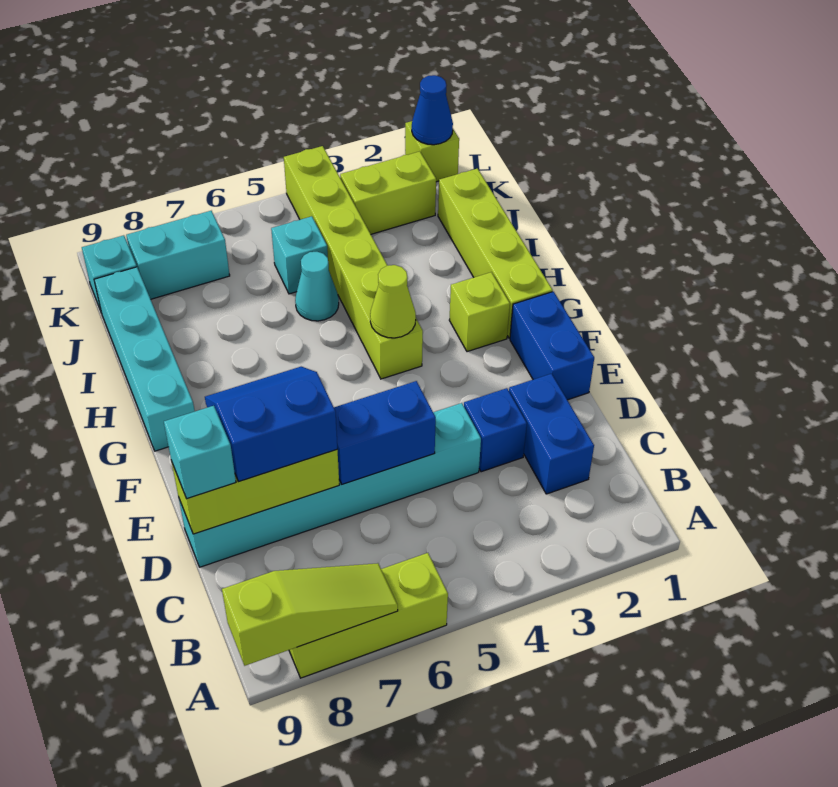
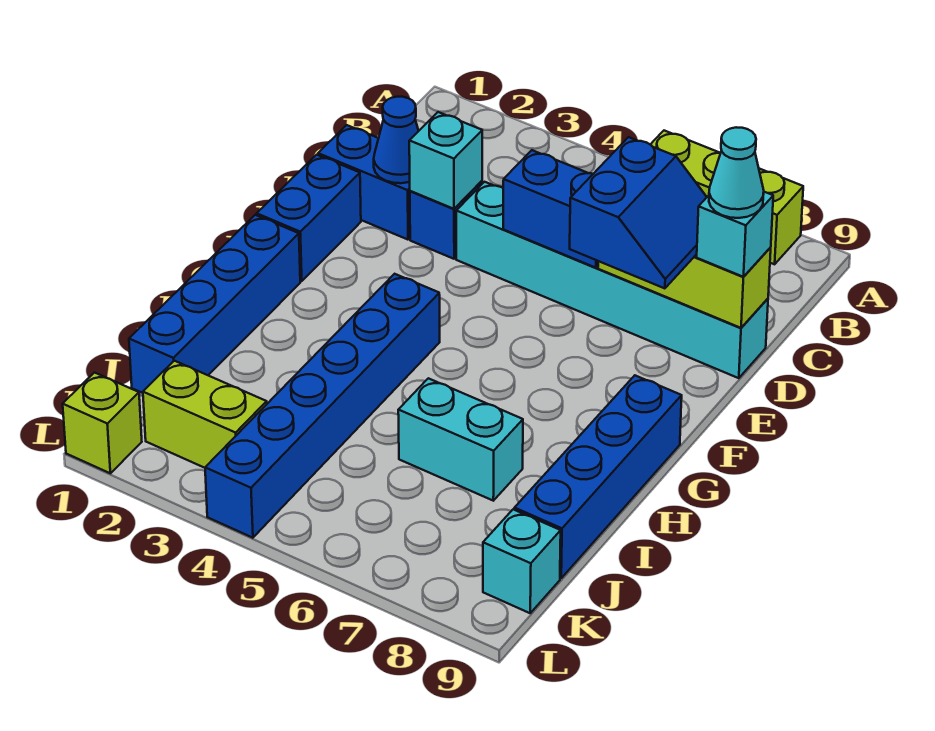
lime slope A7:A9 level 2 top 9 -> none
blue brick C2:D2 level 1 -> blue brick D1:D2 level 1
blue slope D7:E8 level 3 top D -> blue slope D7:E8 level 3 top 7
lime brick G1:J1 level 1 -> blue brick G1:J1 level 1
lime brick G2 level 1 -> none
lime brick G4:L4 level 1 -> blue brick G4:L4 level 1
lime cone G4 level 2 -> none
cyan brick G9:J9 level 1 -> blue brick G9:J9 level 1
cyan cone I5 level 1 -> cyan cone D9 level 4
cyan brick J5 level 1 -> cyan brick D3 level 2
cyan brick K7:K8 level 1 -> cyan brick I6:I7 level 1
blue cone L1 level 2 -> blue cone D2 level 2

